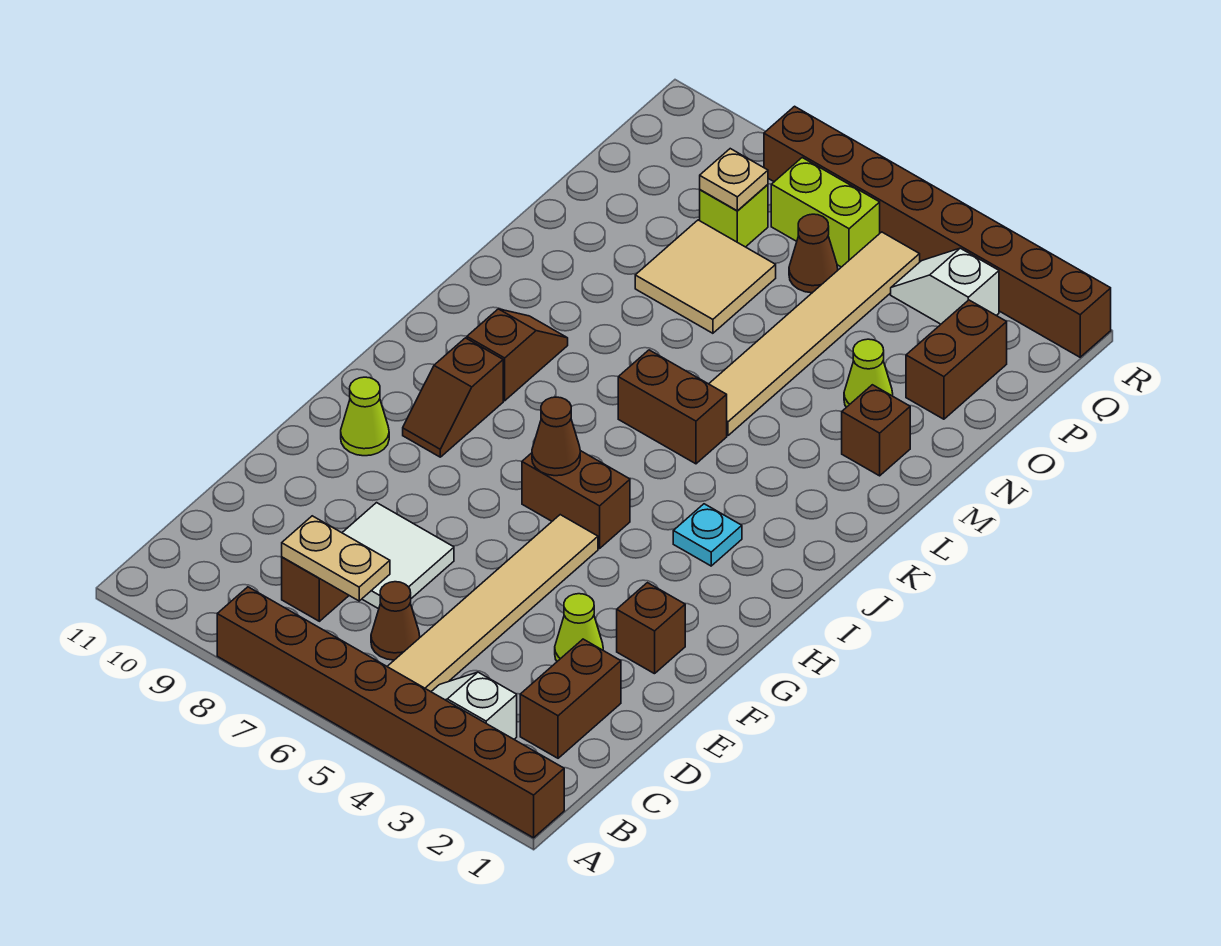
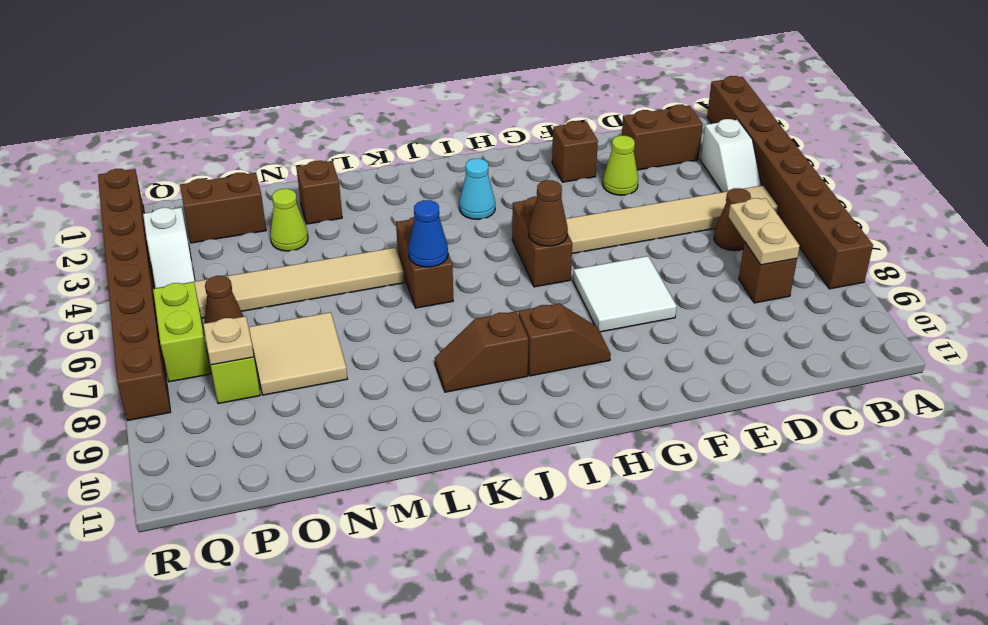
white tile D7:E8 level 1 -> white tile F7:G8 level 1
lime cone G10 level 1 -> none
cyan plate I3 level 1 -> cyan cone I3 level 1
none -> blue cone K6 level 2

